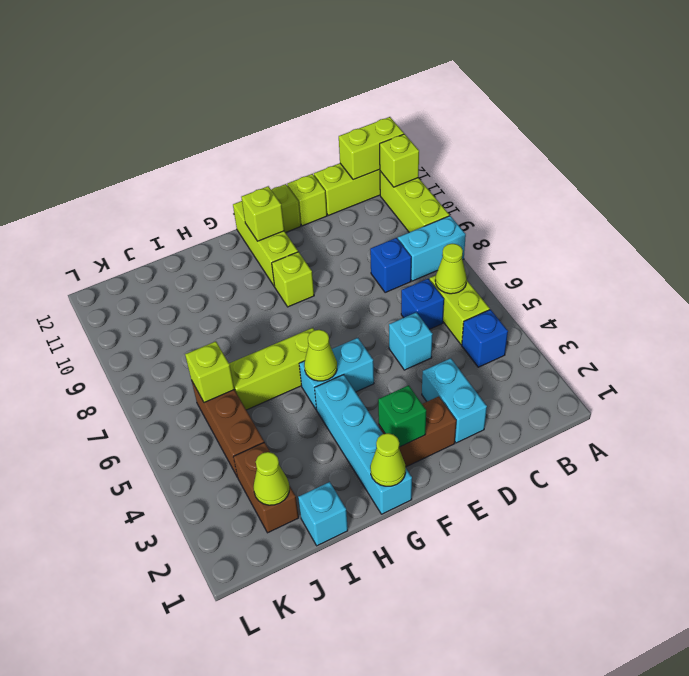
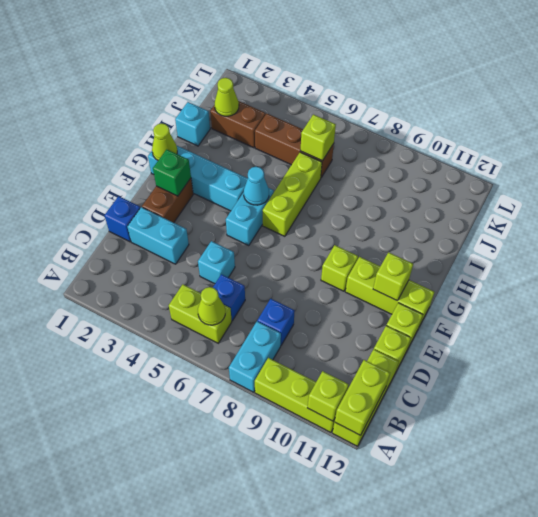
blue brick B4 level 1 -> blue brick D1 level 1
lime cone G5 level 2 -> cyan cone G5 level 2

